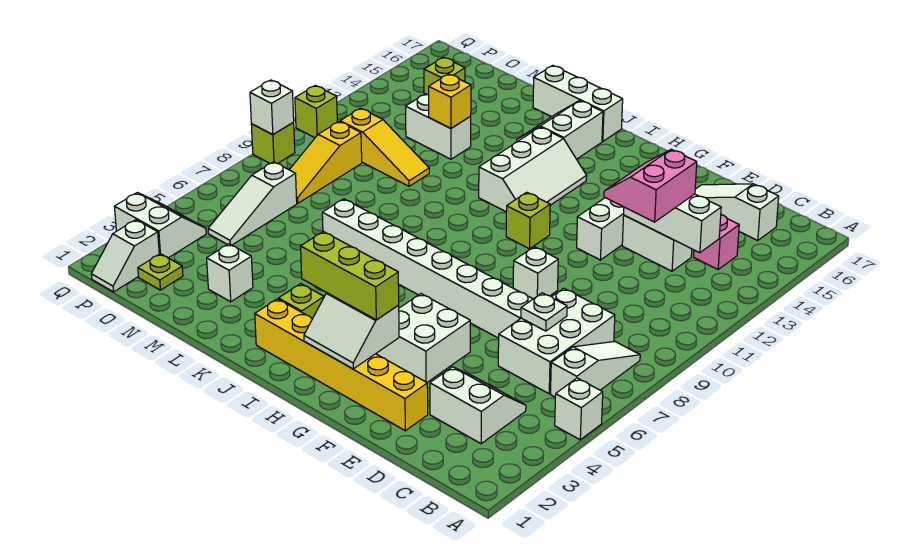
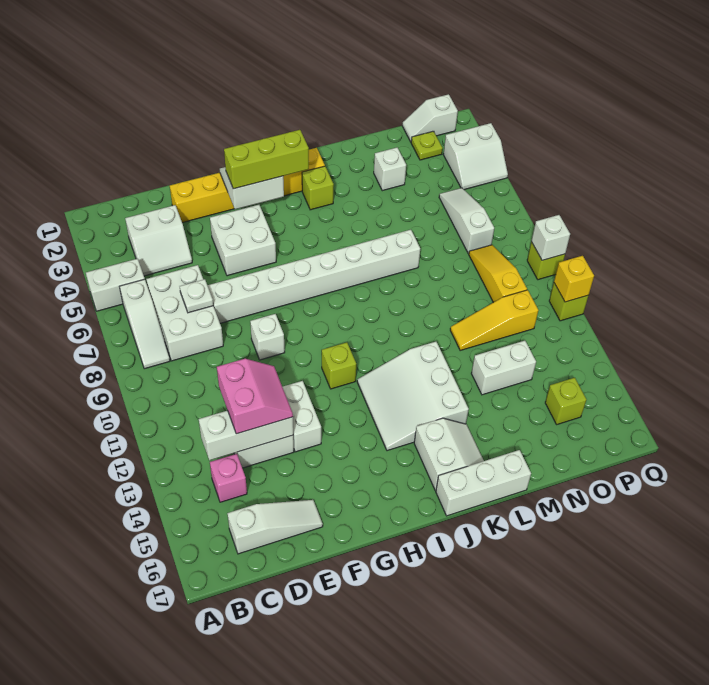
white brick A5 level 1 -> white brick A5:B5 level 1
white slope I12:J14 level 1 top J -> white slope I12:K14 level 1 top K
yellow brick M13 level 2 -> yellow brick Q11 level 2
white slope P1:P2 level 1 top 2 -> white slope O1:P1 level 1 top P

